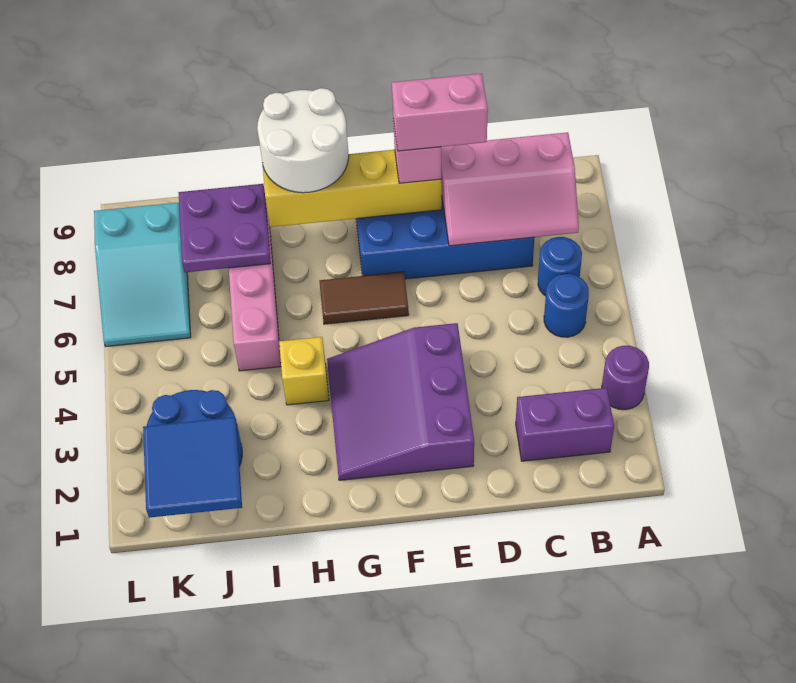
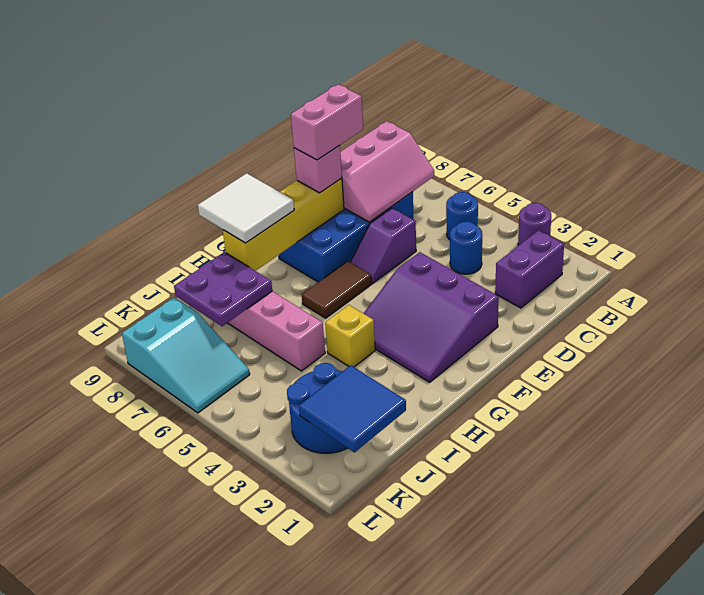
blue round brick B6 level 1 -> blue round brick C4 level 1
none -> purple slope D6:E6 level 1 top D
white round brick G8:H9 level 3 -> white tile G8:H9 level 3

